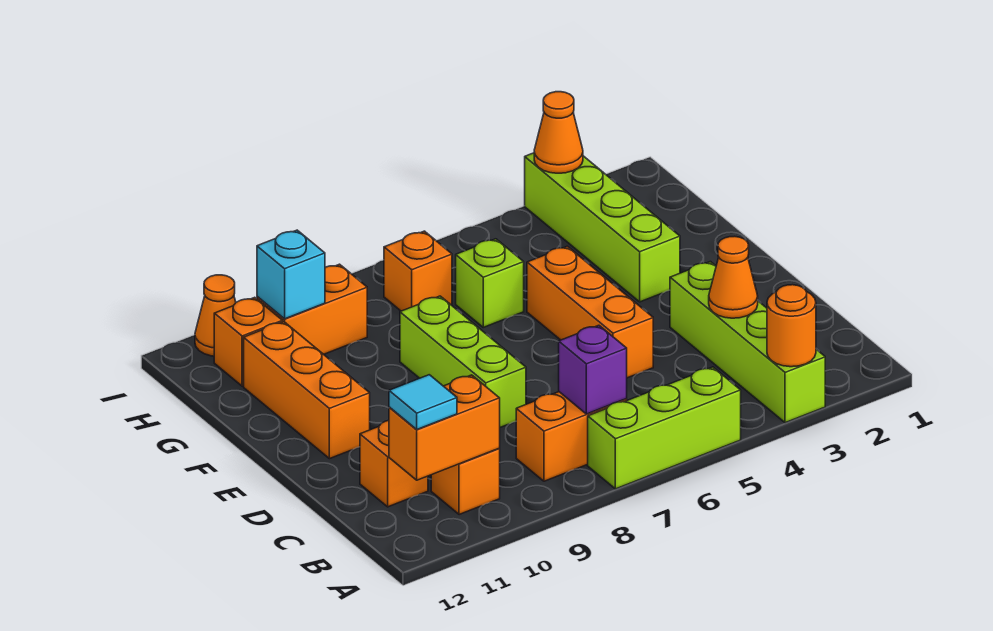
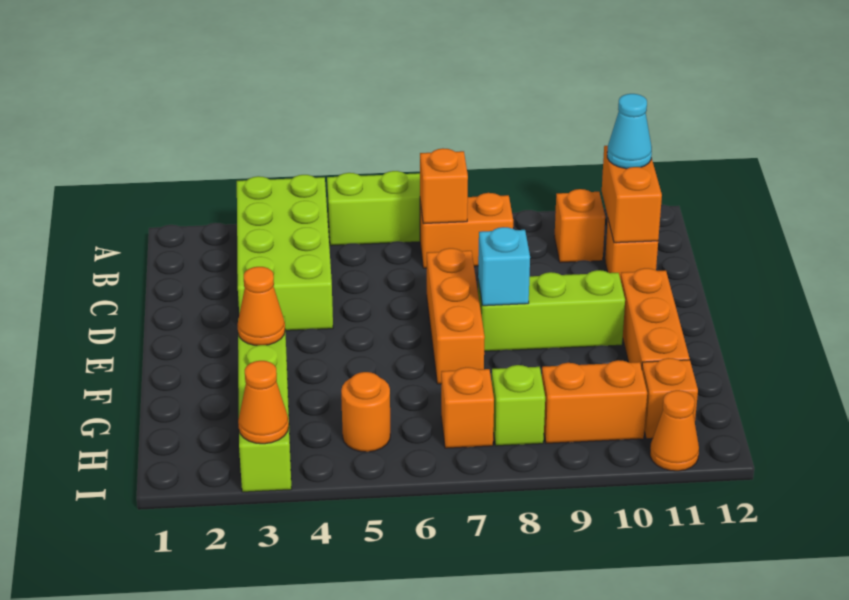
lime brick A3:D3 level 1 -> lime brick A3:D4 level 1
orange round brick A3 level 2 -> orange round brick H5 level 1
purple brick B7 level 2 -> orange brick B7 level 2
orange brick B10:B11 level 2 -> orange brick B11:C11 level 2
cyan tile B11 level 3 -> cyan cone B11 level 3
orange cone C3 level 2 -> orange cone F3 level 2
orange brick D5:F5 level 1 -> orange brick D7:F7 level 1
lime brick D8:F8 level 1 -> lime brick E8:E10 level 1
lime brick G6 level 1 -> lime brick H8 level 1
cyan brick H10 level 2 -> cyan brick E8 level 2

